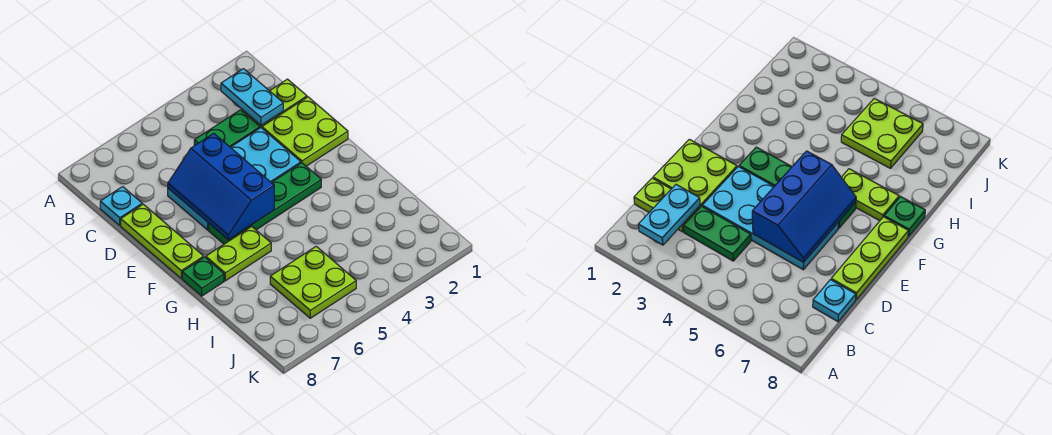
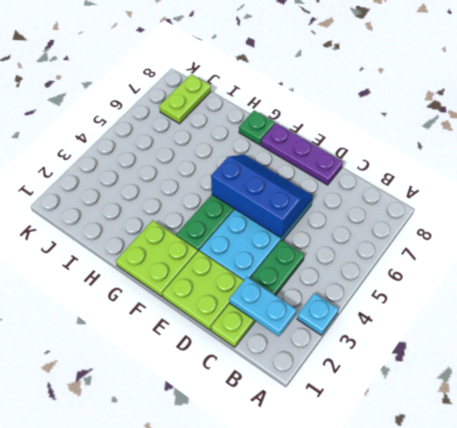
cyan plate C8 level 1 -> cyan plate A3 level 1
lime plate D8:F8 level 1 -> purple plate D8:F8 level 1
lime plate G6:G7 level 1 -> lime plate J7:J8 level 1
lime plate I5:J6 level 1 -> lime plate F1:G2 level 1

